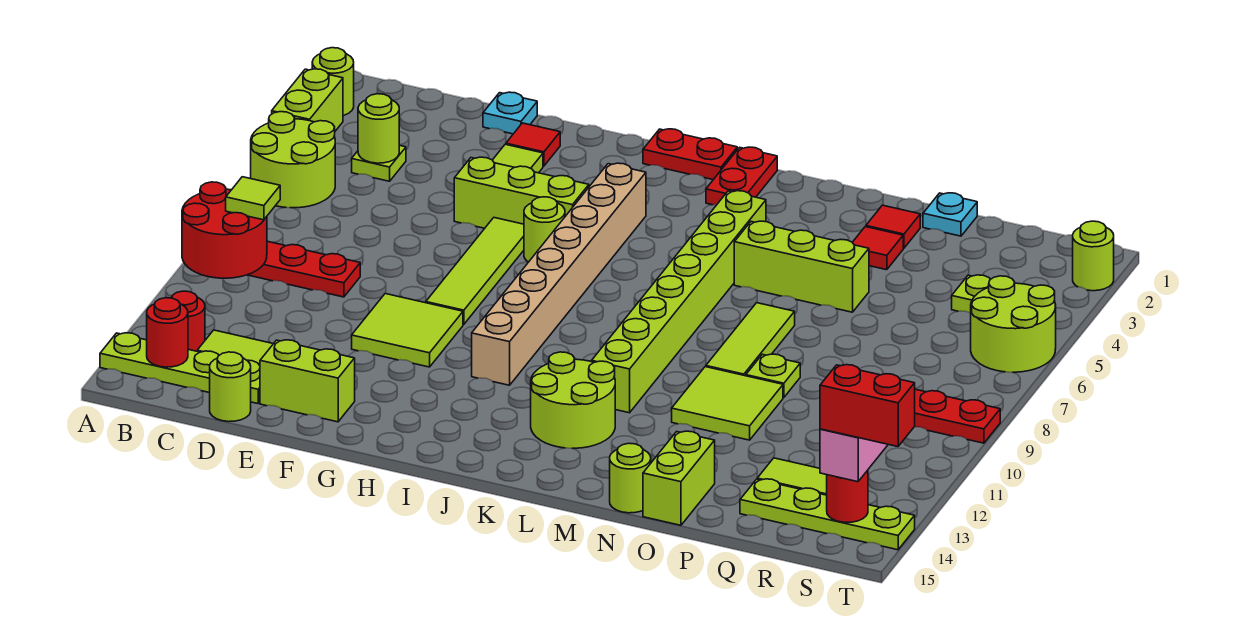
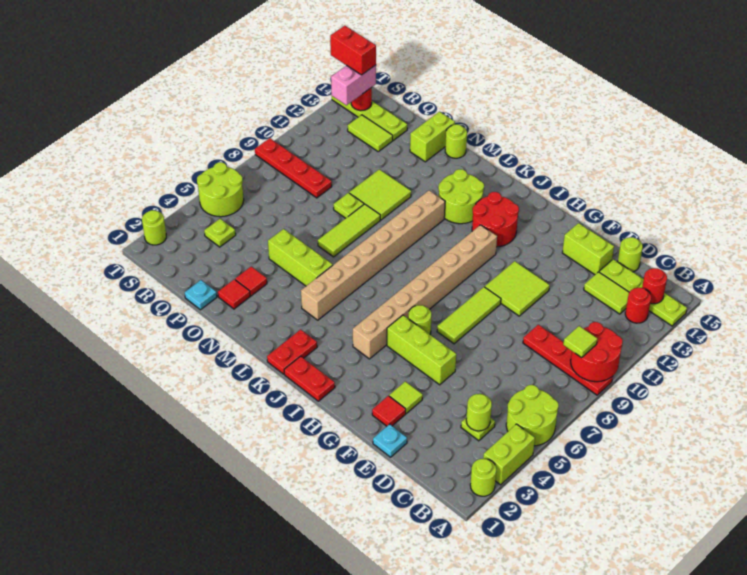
lime tile G6:G9 level 1 -> lime tile G7:G9 level 1
none -> red round brick I12:J13 level 1
lime brick L4:L11 level 1 -> tan brick L4:L11 level 1

